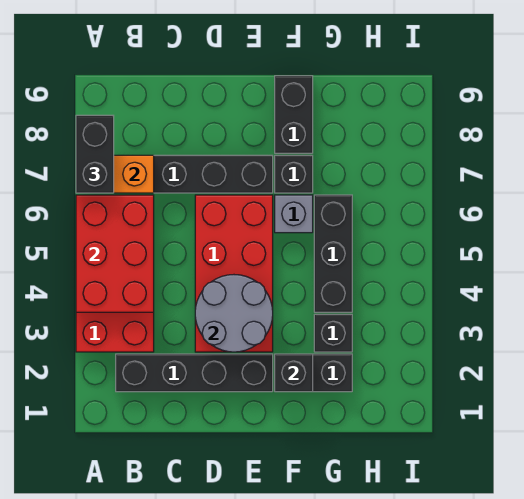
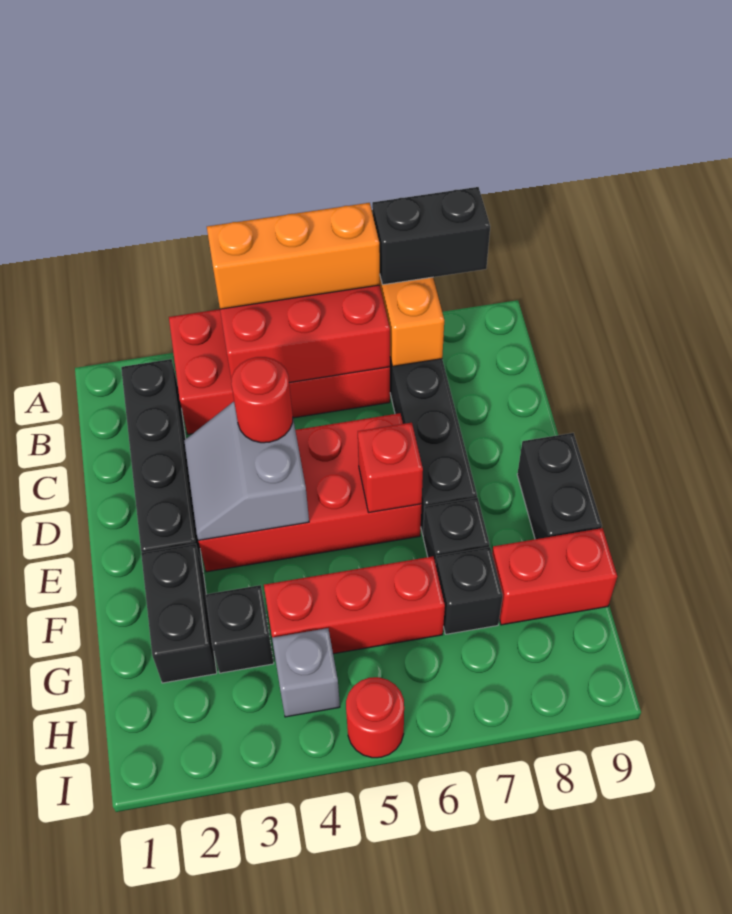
none -> orange brick A4:A6 level 3
grey round brick D3:E4 level 2 -> grey slope D3:E4 level 2 top 4
none -> red round brick D4 level 3
none -> red brick E6 level 2
black brick F2 level 2 -> black brick G7 level 1
grey brick F6 level 1 -> grey brick H4 level 1
black brick F8:F9 level 1 -> black brick E9:F9 level 1
black brick G4:G6 level 1 -> red brick G4:G6 level 1
none -> red brick G8:G9 level 1
none -> red round brick I5 level 1

